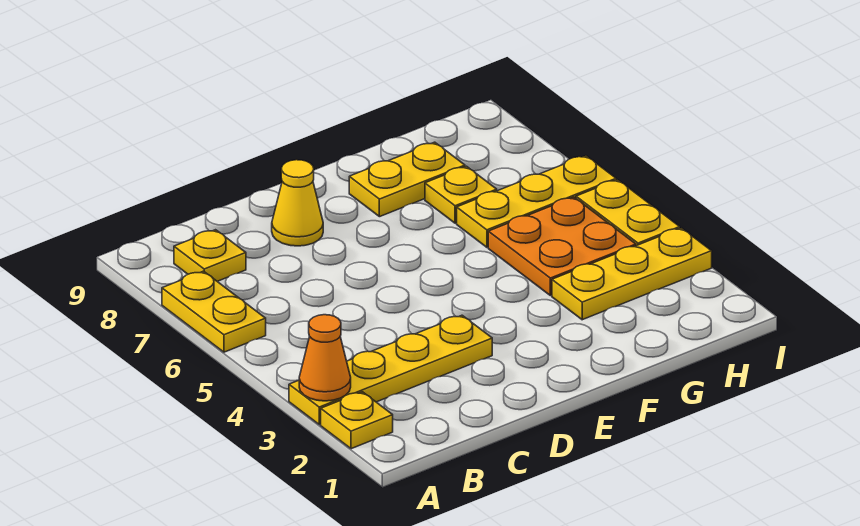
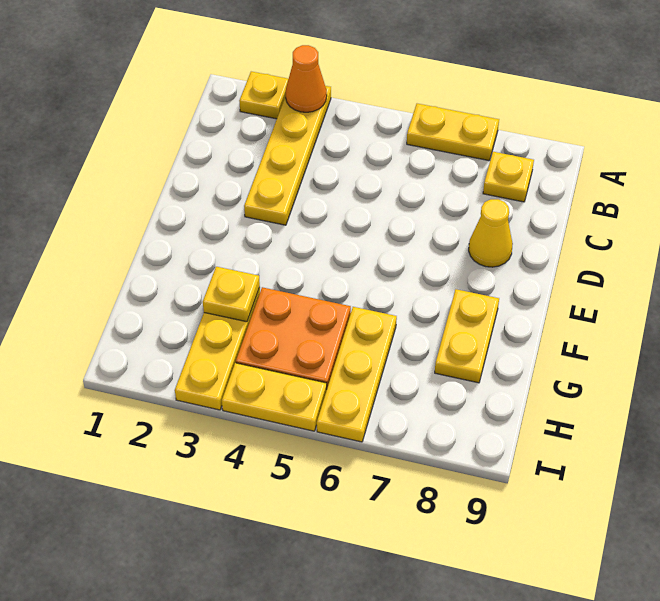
yellow plate G7 level 1 -> yellow plate G3 level 2

